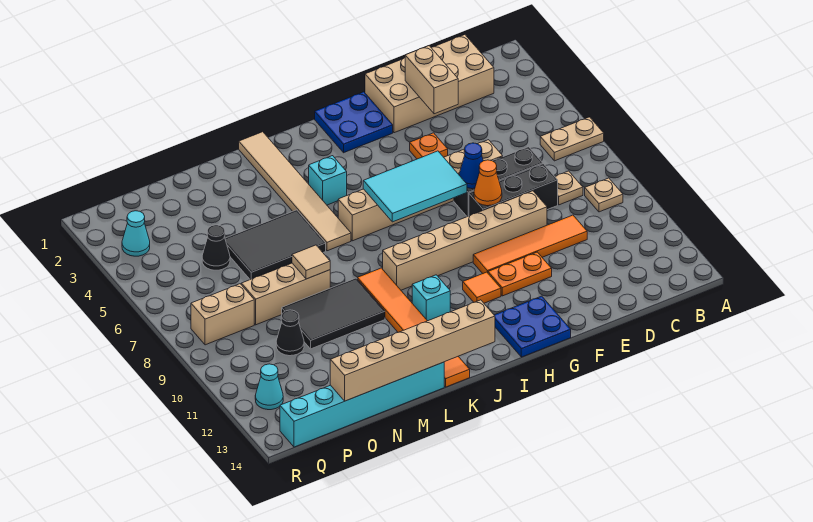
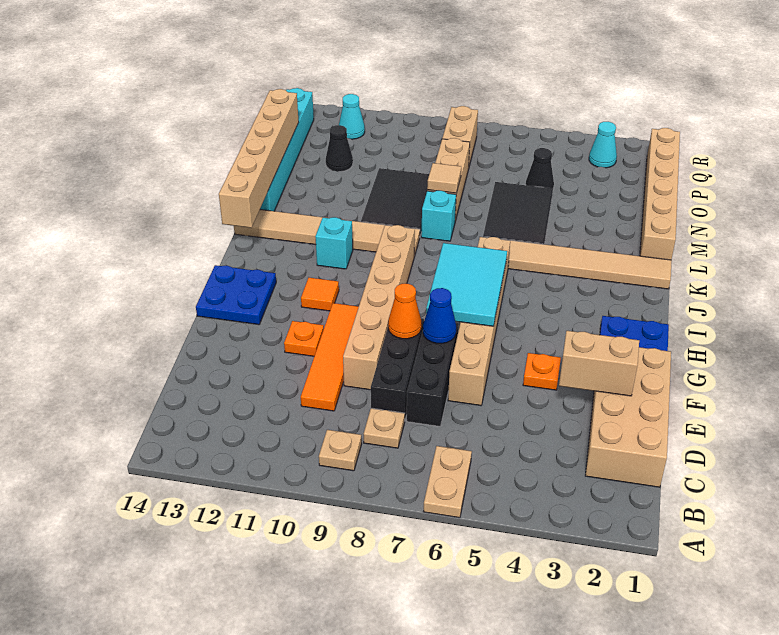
orange plate F11:G11 level 1 -> orange plate F11 level 1
cyan brick J4 level 1 -> cyan brick L8 level 1
orange tile K9:K14 level 1 -> tan tile K9:K14 level 1
none -> tan brick L1:Q1 level 1
black cone O10 level 1 -> black cone O12 level 1

